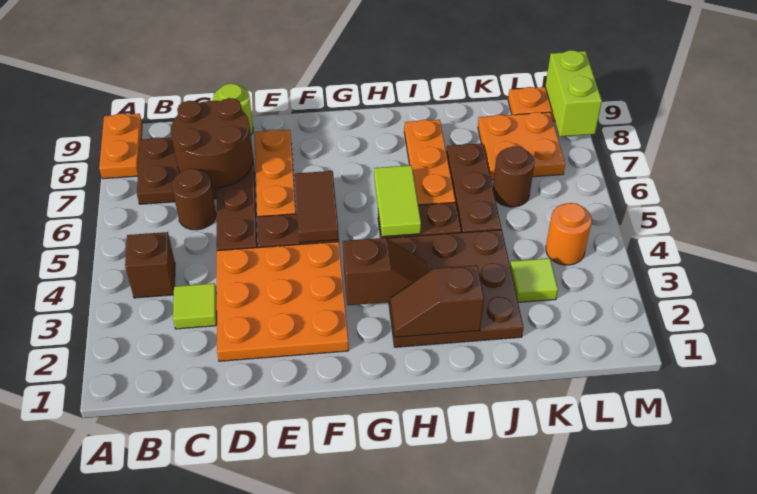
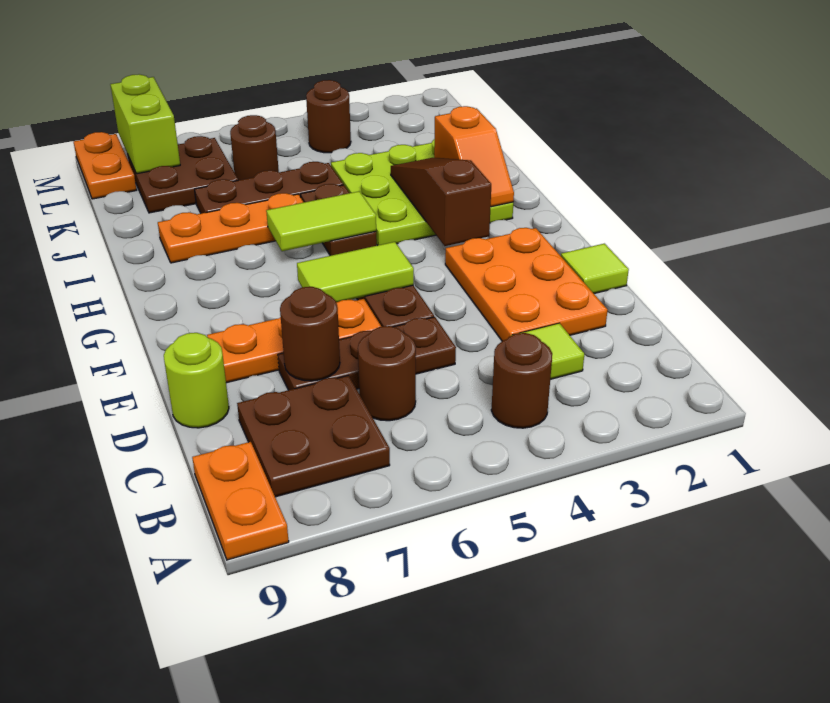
orange plate A8:A9 level 1 -> orange plate A9:B9 level 1
brown brick B4 level 1 -> brown round brick B4 level 1
brown round brick C7:D8 level 2 -> brown round brick D7 level 2
orange plate D2:F4 level 1 -> orange plate D2:F3 level 1
brown tile F5:F6 level 2 -> lime tile F5:F6 level 2
brown slope G3:H3 level 2 top G -> brown slope G3:I3 level 2 top G
brown plate H2:J4 level 1 -> lime plate H2:J4 level 1
brown slope H2:I2 level 2 top I -> orange slope H2:I2 level 2 top I
lime tile K3 level 1 -> lime tile E1 level 1
orange plate K7:L8 level 1 -> brown plate K7:L8 level 1
orange round brick L4 level 1 -> brown round brick L4 level 1
lime brick M8:M9 level 2 -> lime brick L8:M8 level 2

